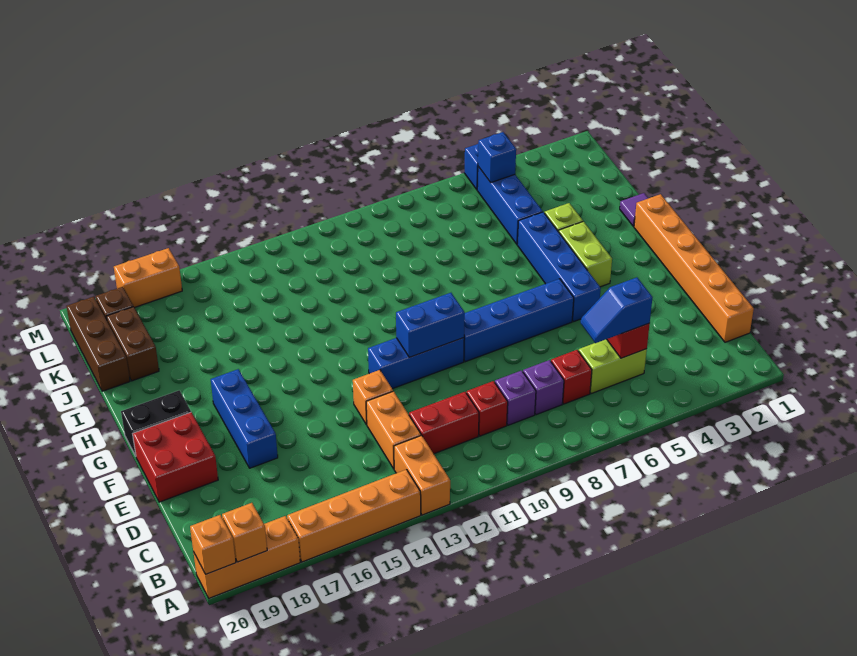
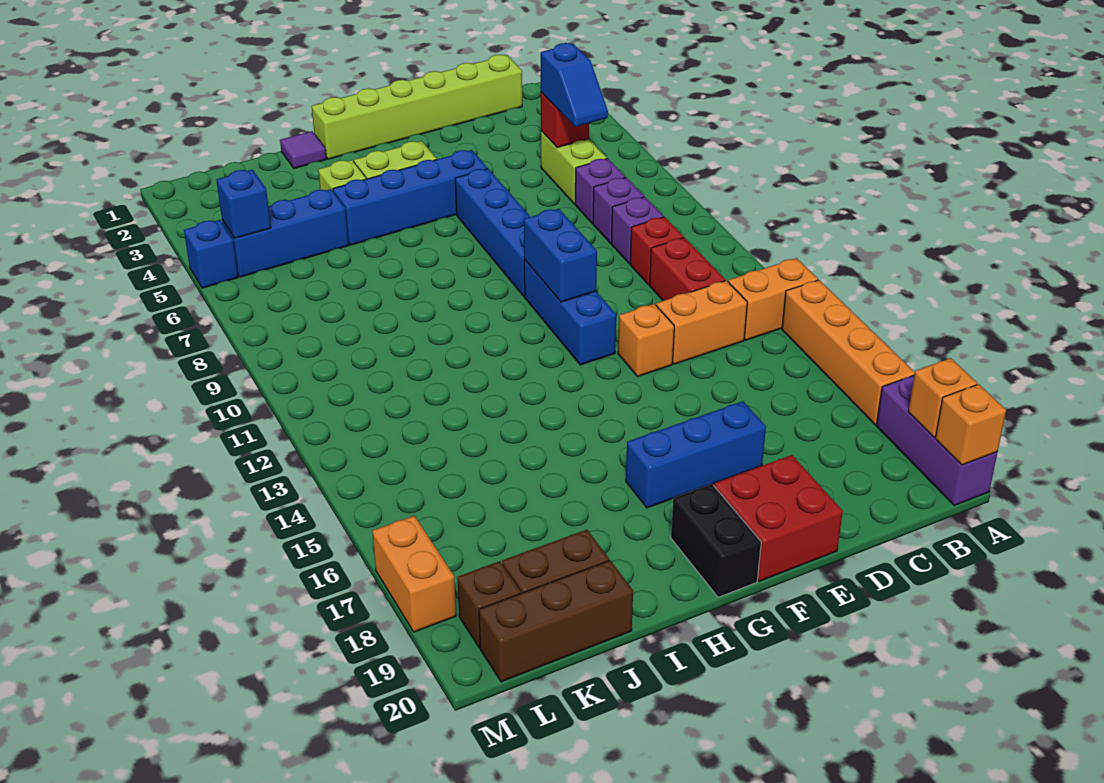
orange brick A18:A20 level 1 -> purple brick A18:A20 level 1
orange brick C1:H1 level 1 -> lime brick C1:H1 level 1
red brick C7 level 1 -> purple brick C7 level 1

